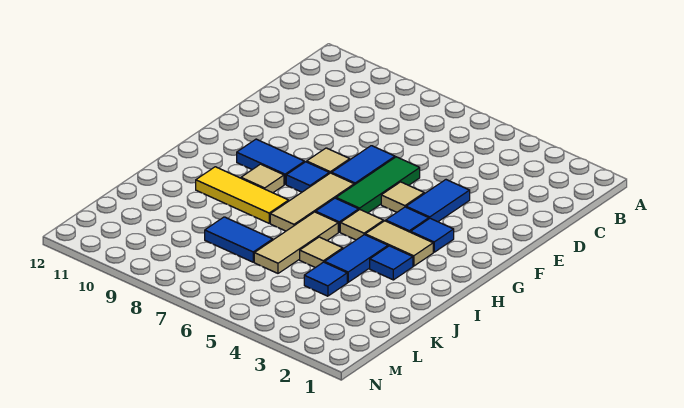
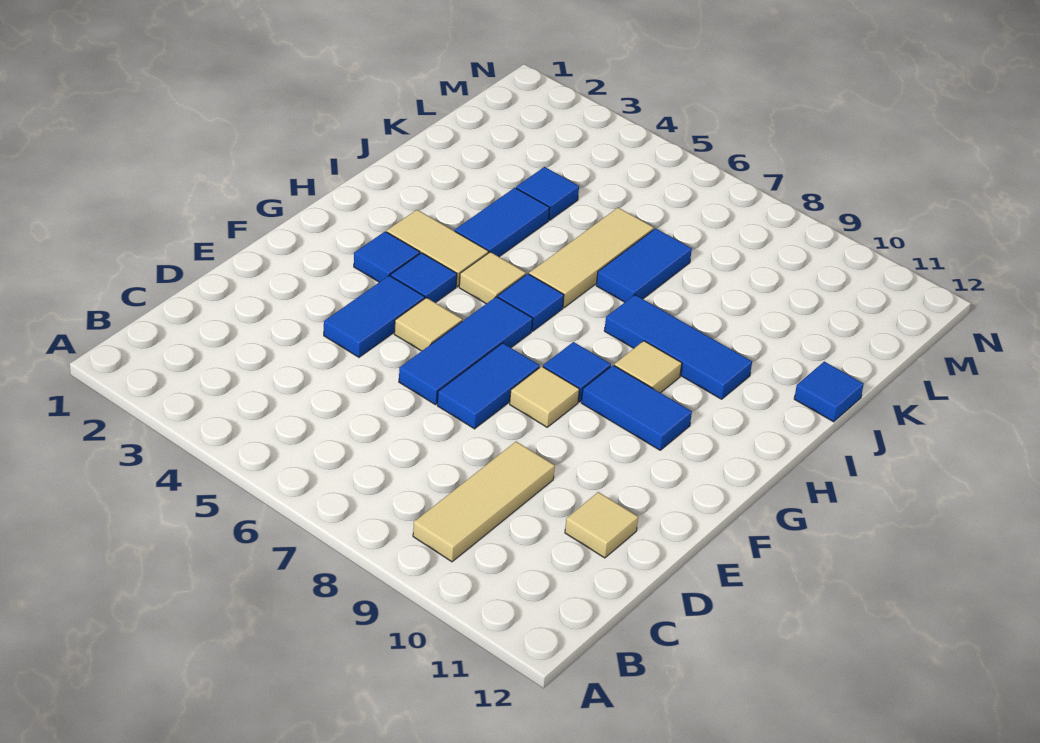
green tile E6:G6 level 1 -> blue tile E6:G6 level 1
tan tile G7:I7 level 1 -> tan tile B9:D9 level 1
blue tile I3 level 1 -> blue tile J12 level 1
yellow tile I8:I10 level 1 -> blue tile I8:I10 level 1
tan tile J5 level 1 -> tan tile D11 level 1
blue tile K7:K8 level 1 -> blue tile J7:K7 level 1

